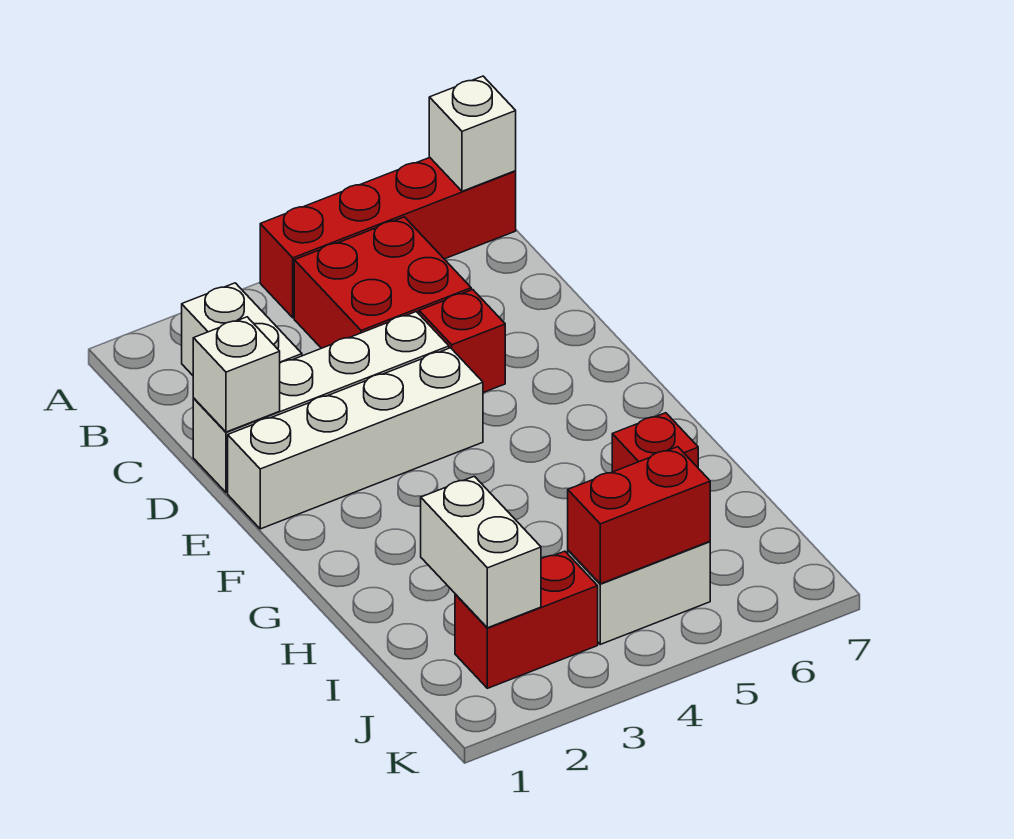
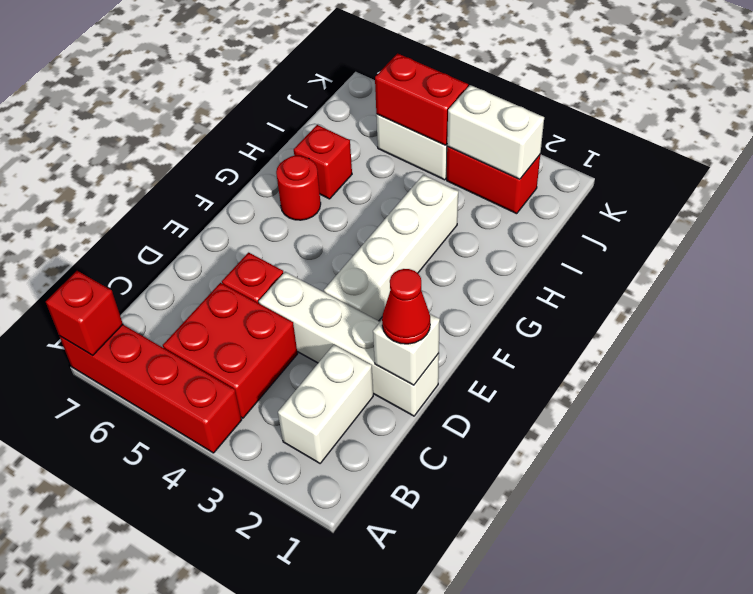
white brick A7 level 2 -> red brick A7 level 2
none -> red cone D1 level 3
white brick E1:E4 level 1 -> white brick E3:H3 level 1
none -> red round brick G6 level 1
white brick I2:J2 level 2 -> white brick J2:J3 level 2

